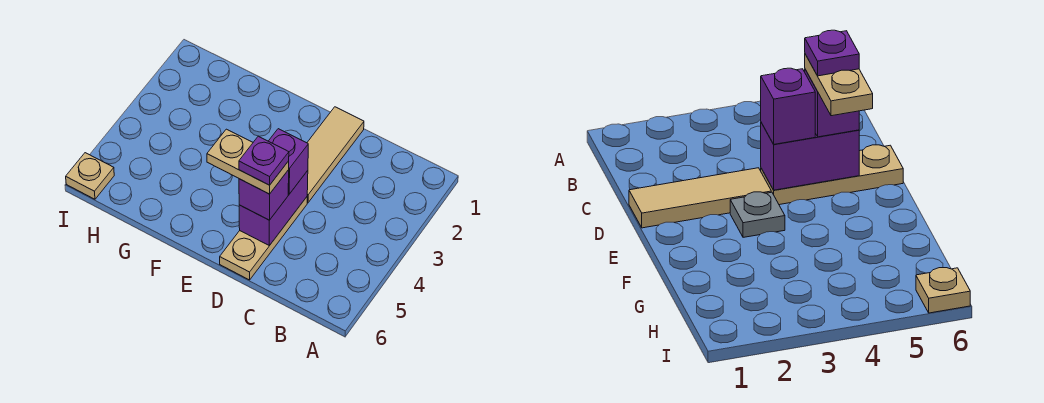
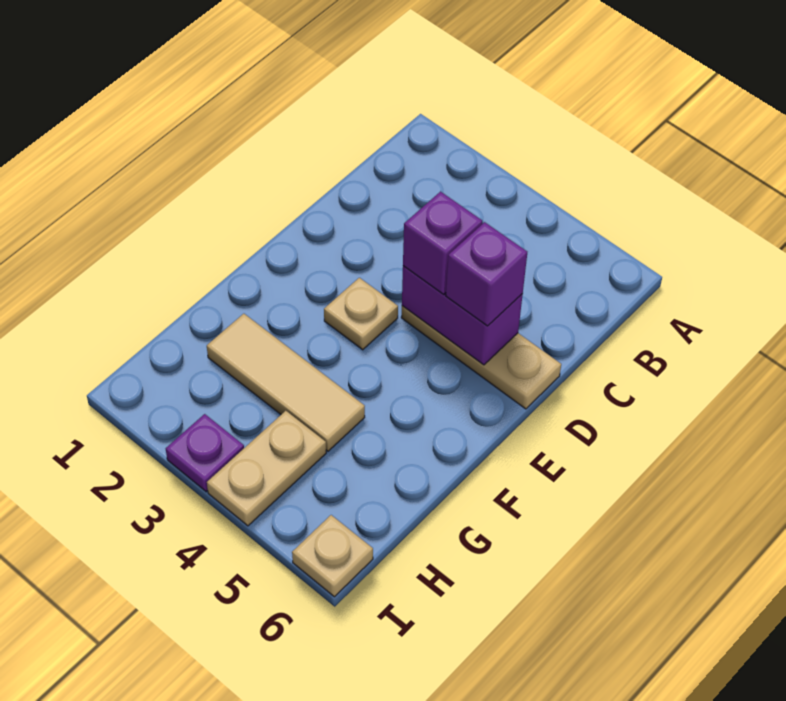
tan tile D1:D3 level 1 -> tan tile G2:G4 level 1
tan plate D5:E5 level 4 -> tan plate H4:I4 level 1
purple plate D5 level 5 -> purple plate I3 level 1
grey plate E3 level 1 -> tan plate E3 level 1

